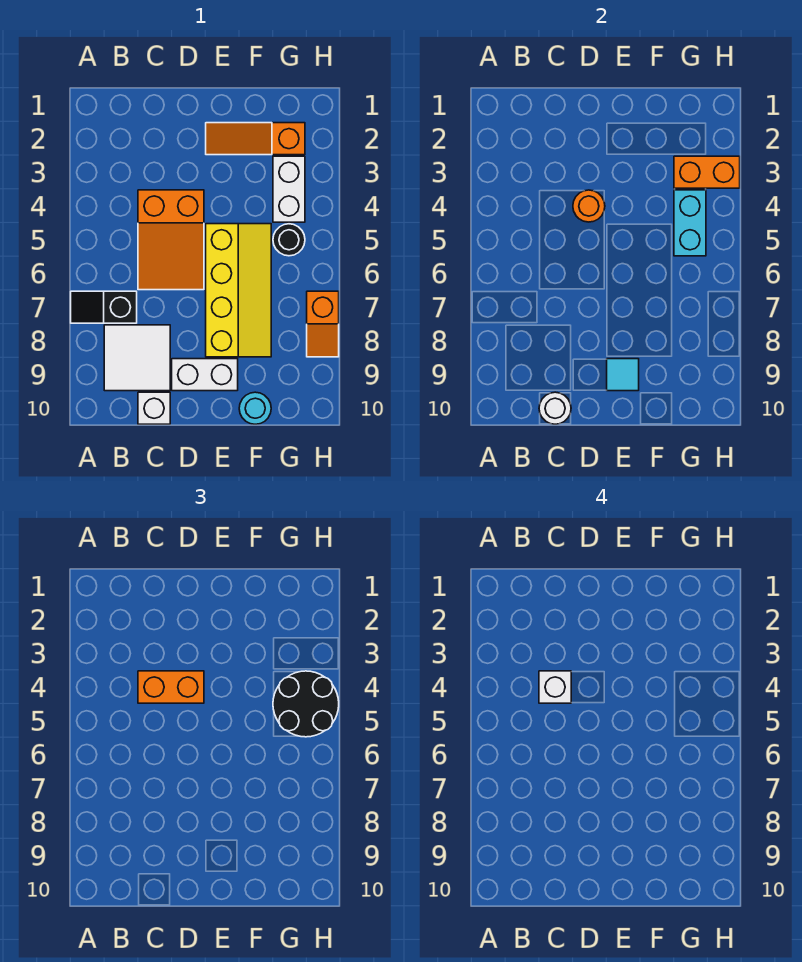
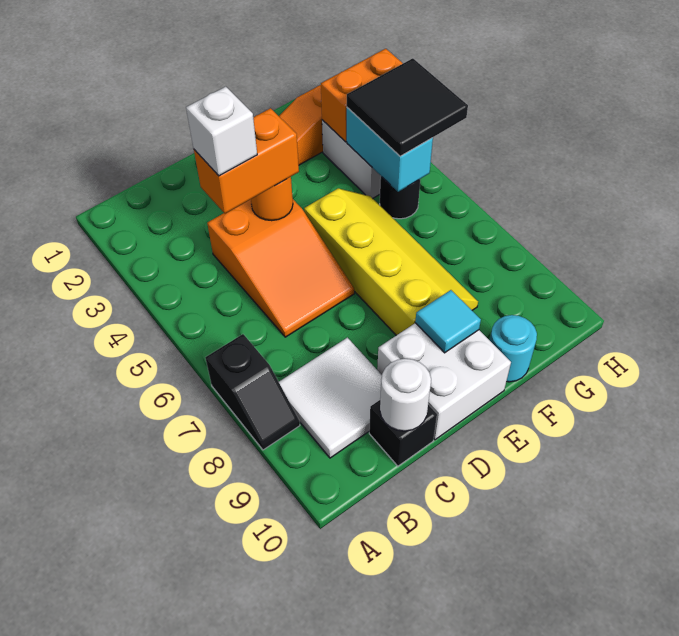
black slope A7:B7 level 1 top B -> black slope A7:A8 level 1 top 7
white brick C10 level 1 -> black brick C10 level 1
white brick D9:E9 level 1 -> white brick D9:E10 level 1
black round brick G4:H5 level 3 -> black tile G4:H5 level 3
orange slope H7:H8 level 1 top 7 -> none

